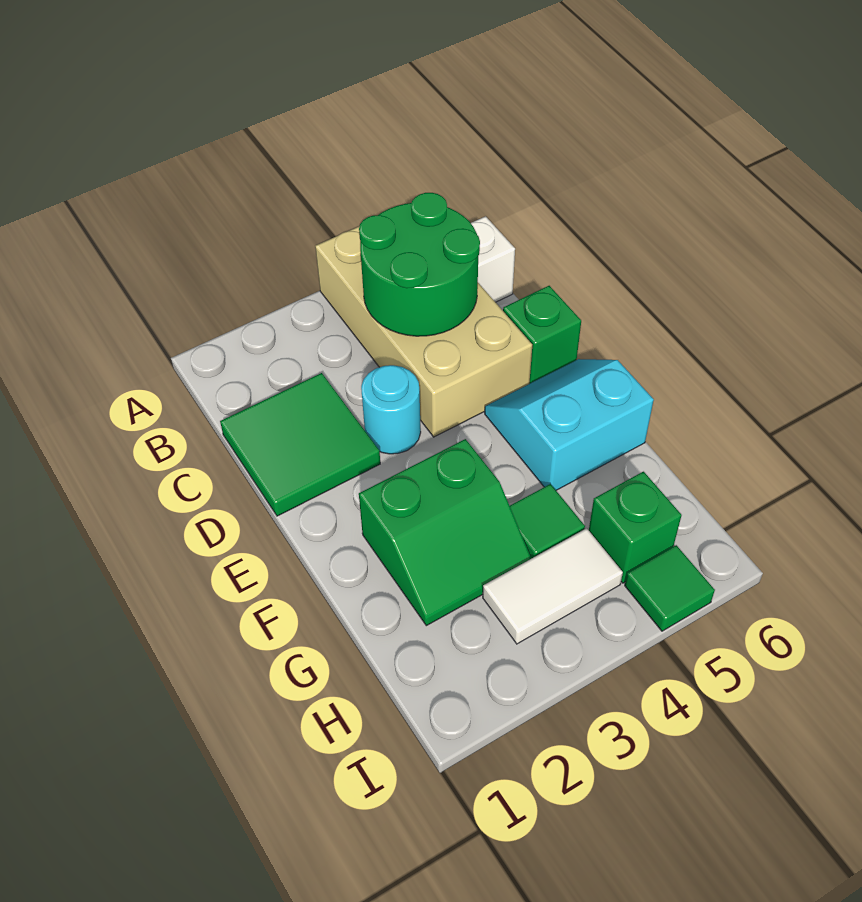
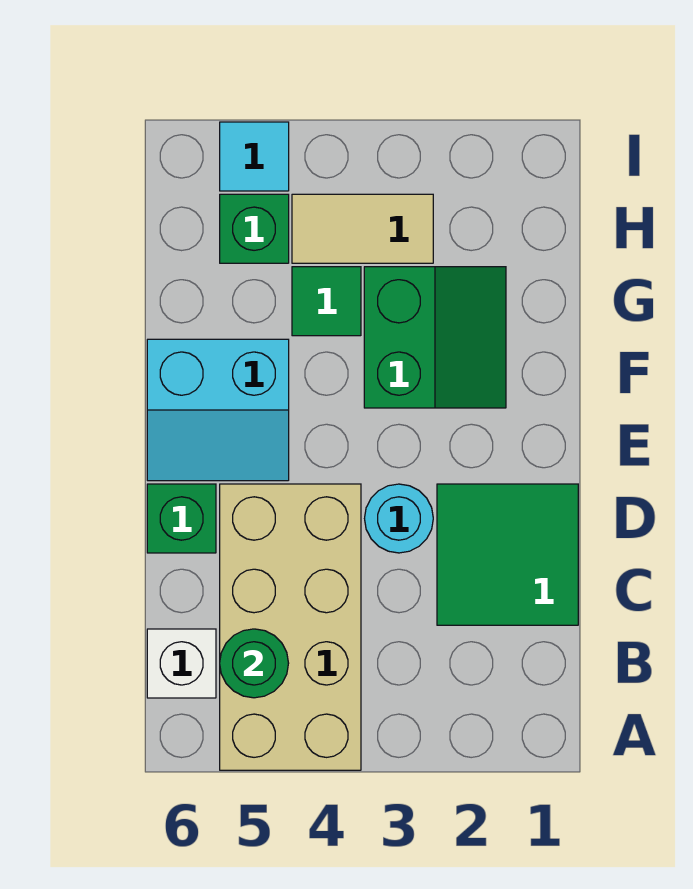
green round brick B4:C5 level 2 -> green round brick B5 level 2
green slope F2:G3 level 1 top F -> green slope F2:G3 level 1 top 3
white tile H3:H4 level 1 -> tan tile H3:H4 level 1
green tile I5 level 1 -> cyan tile I5 level 1

